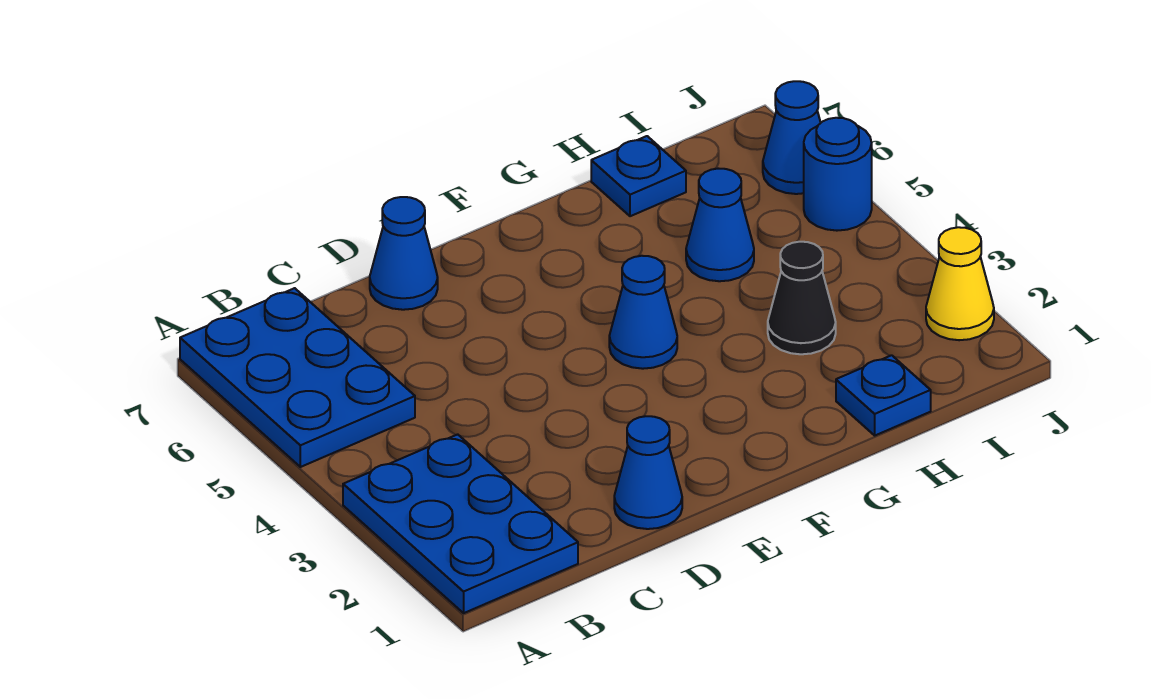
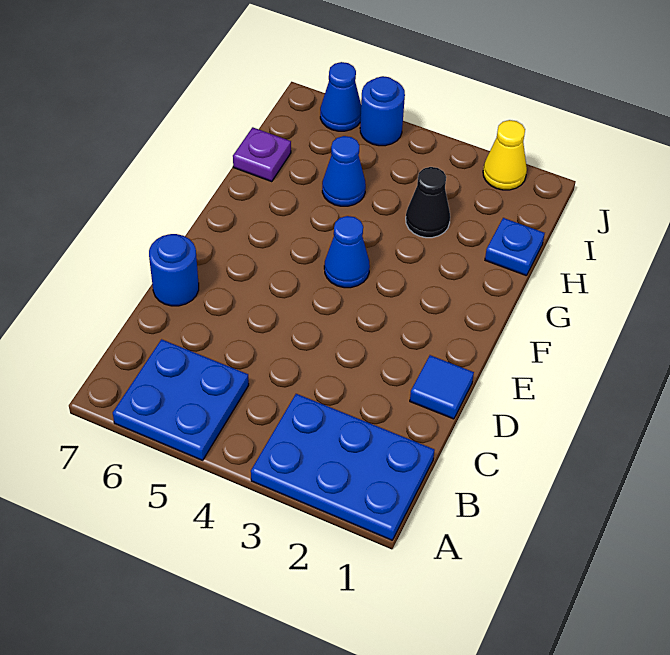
blue plate A5:B7 level 1 -> blue plate A5:B6 level 1
blue cone D1 level 1 -> blue tile D1 level 1
blue cone D7 level 1 -> blue round brick D7 level 1
blue plate H7 level 1 -> purple plate H7 level 1

